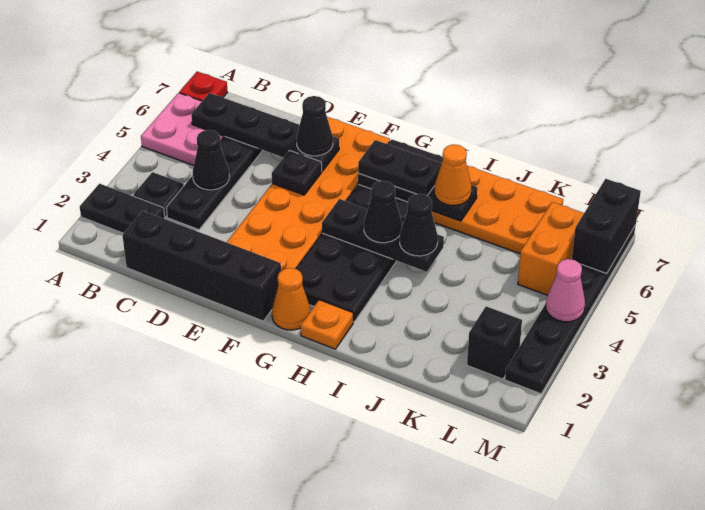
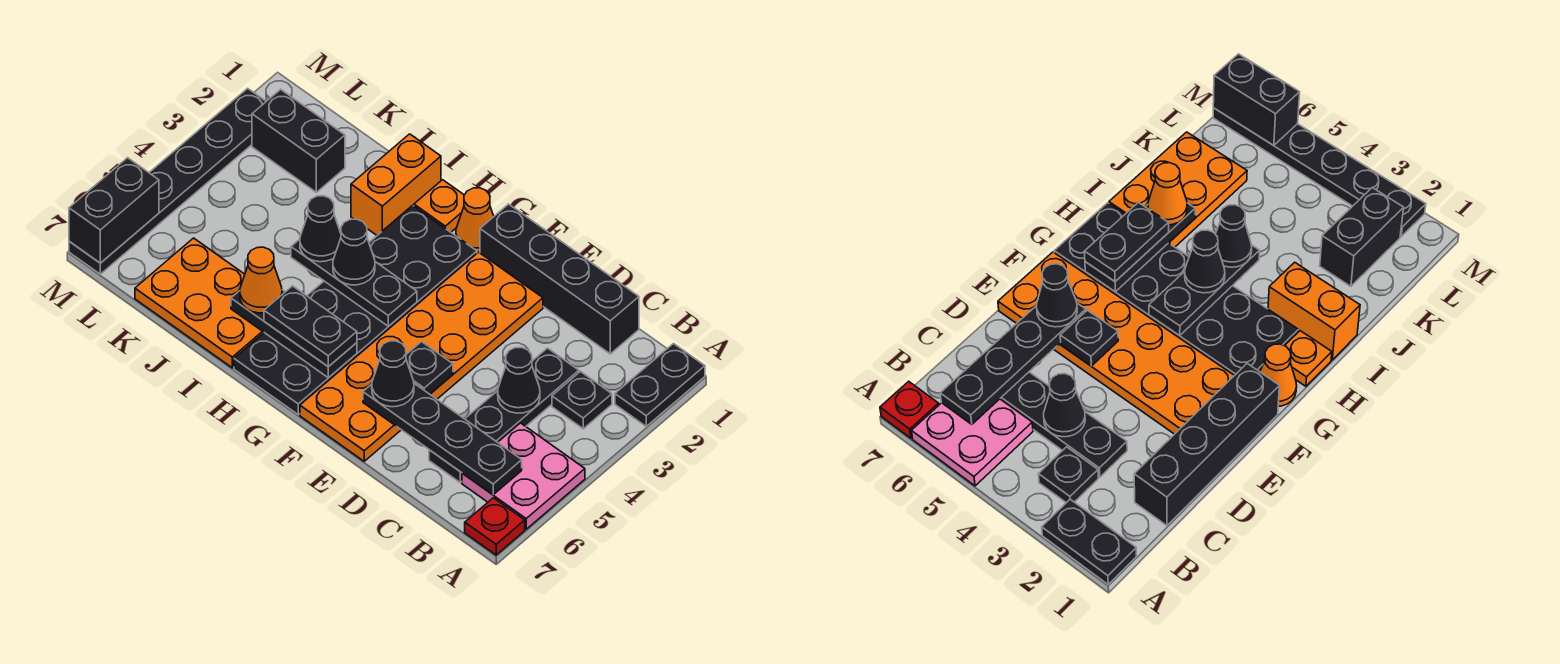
black plate A2:B2 level 1 -> black plate A1:A2 level 1
black brick L2 level 1 -> black brick K2:L2 level 1
orange brick L5:L6 level 1 -> orange brick I1:I2 level 1
pink cone M4 level 2 -> none

